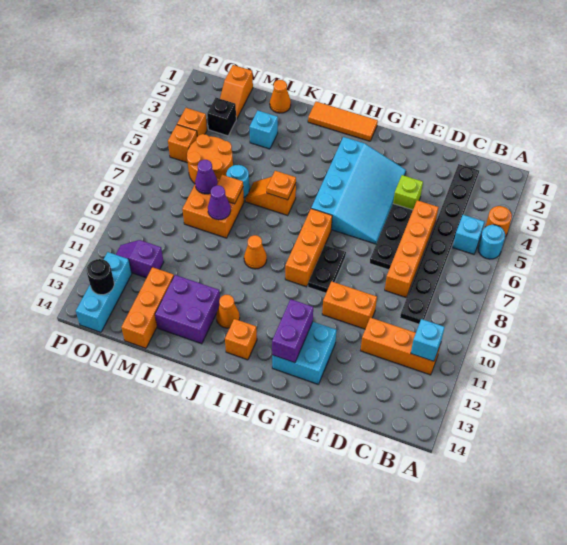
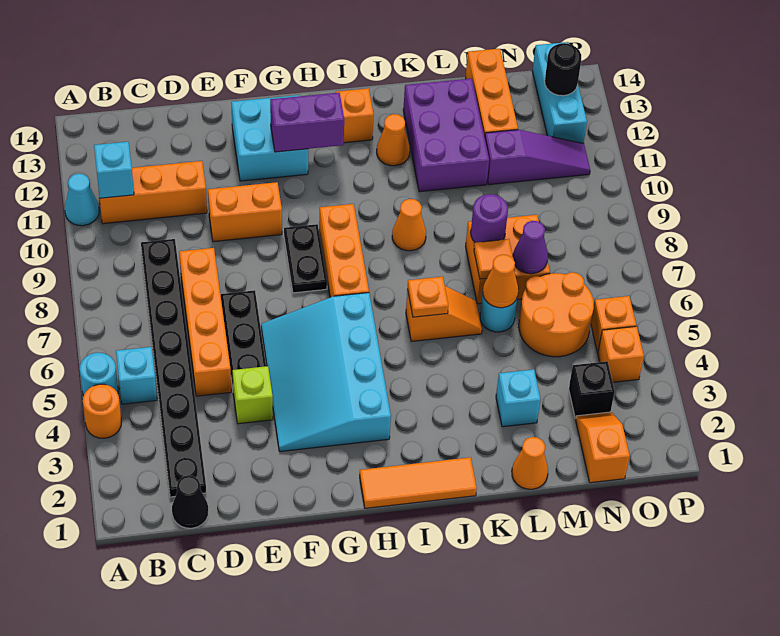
none -> cyan cone A11 level 1
none -> black cone C1 level 1
purple brick G12:G13 level 2 -> purple brick G12:H12 level 2
purple brick K12:L13 level 1 -> purple brick K11:L13 level 1
none -> orange cone L6 level 2
purple cone L8 level 2 -> purple round brick L8 level 2
purple slope N11:O11 level 1 top N -> purple slope M11:O11 level 1 top M

